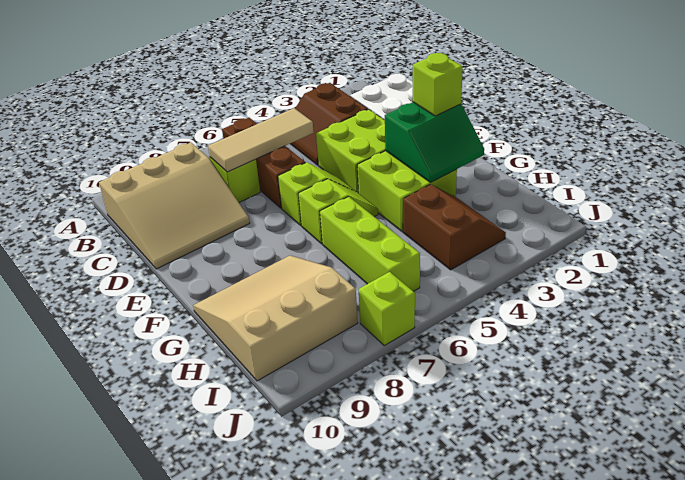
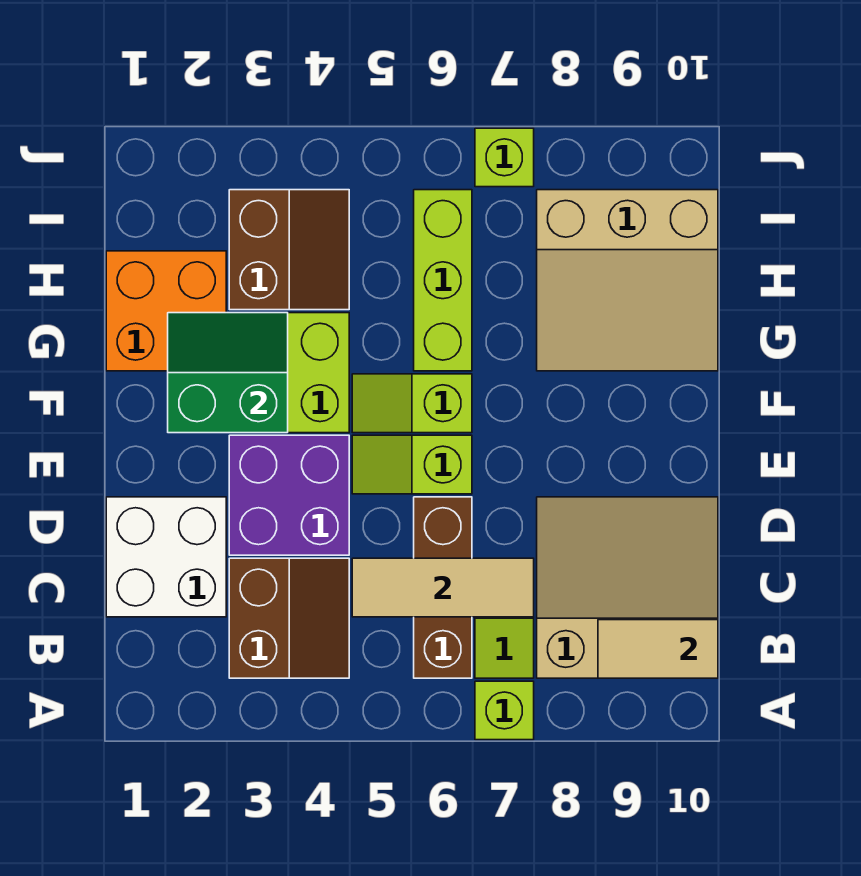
none -> tan tile B9:B10 level 2
lime brick D3:E4 level 1 -> purple brick D3:E4 level 1
lime brick F2 level 3 -> lime brick A7 level 1
none -> orange brick G1:H2 level 1
brown slope H3:I4 level 1 top 4 -> brown slope H3:I4 level 1 top 3

